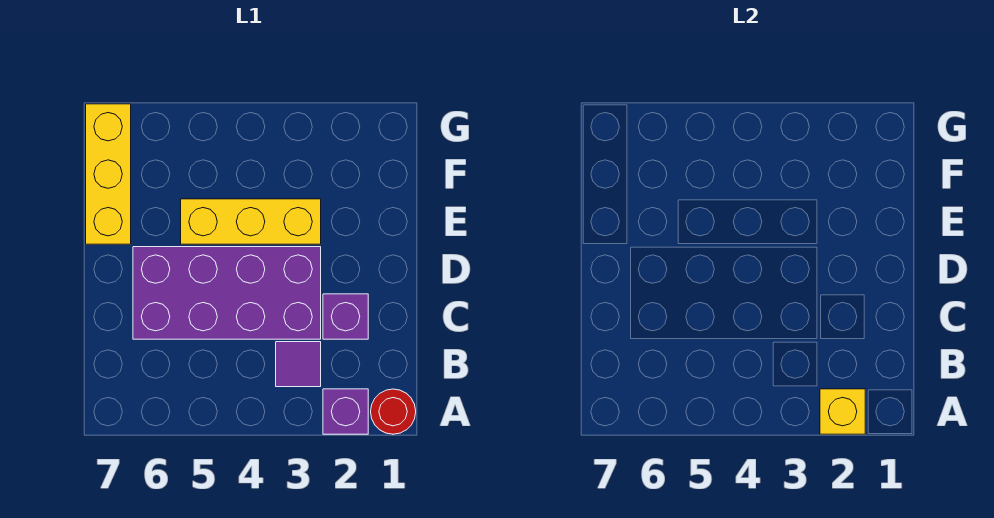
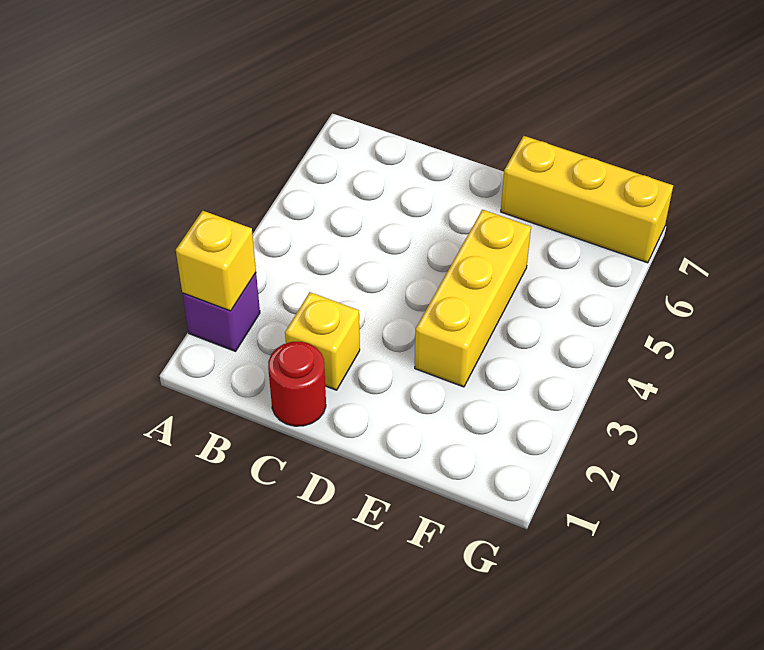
red round brick A1 level 1 -> red round brick C1 level 1
purple tile B3 level 1 -> none
purple brick C2 level 1 -> yellow brick C2 level 1
purple brick C3:D6 level 1 -> none

